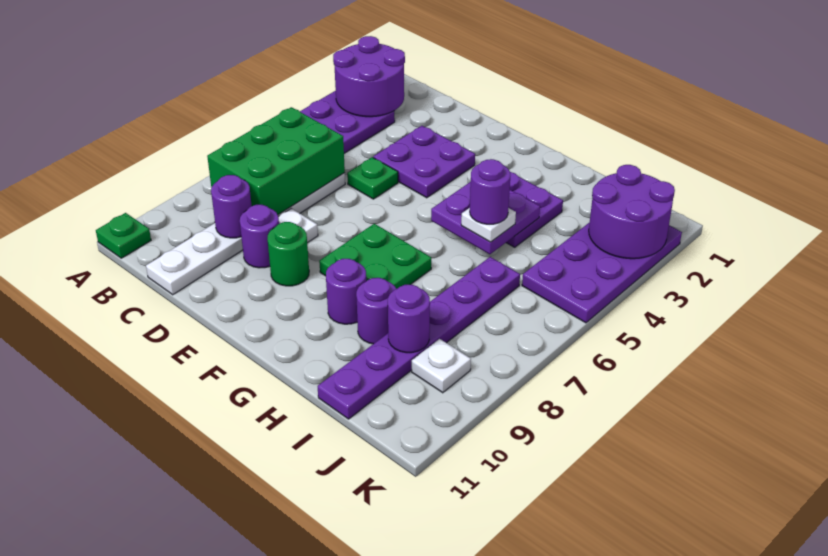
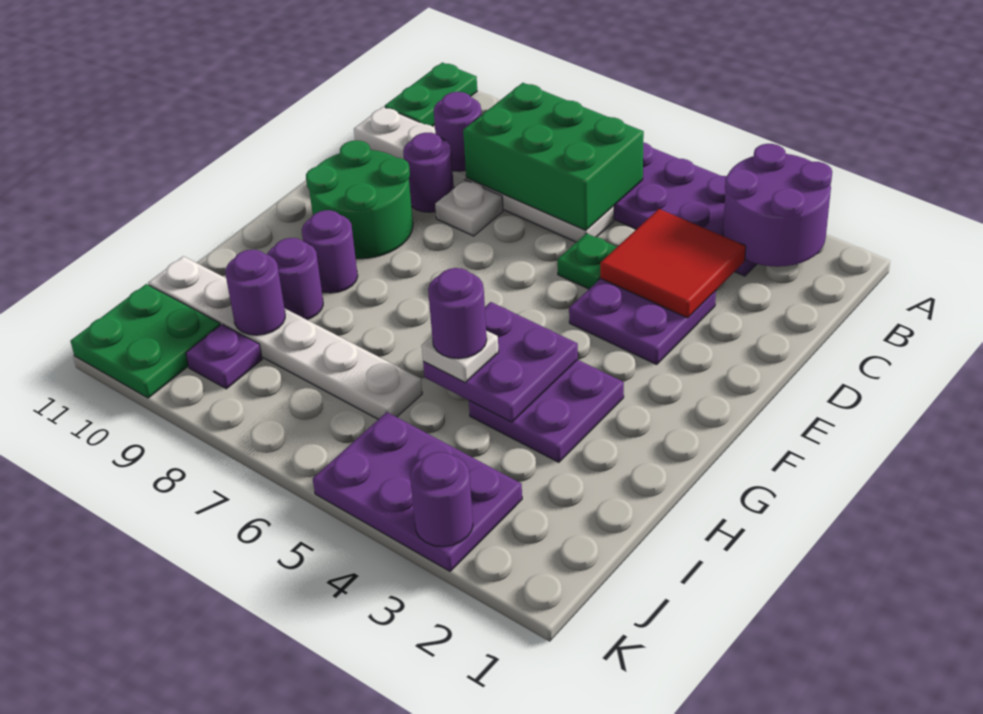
green plate A11 level 1 -> green plate A11:B11 level 1
none -> red tile C3:D4 level 2
green round brick E9 level 1 -> green round brick E9:F10 level 1
green plate F7:G8 level 1 -> green plate J10:K11 level 1
purple plate I6:I11 level 1 -> white plate I6:I11 level 1
purple plate J2:K5 level 1 -> purple plate J3:K5 level 1
purple round brick J2:K3 level 2 -> purple round brick K3 level 2
white plate J9 level 1 -> purple plate J9 level 1

